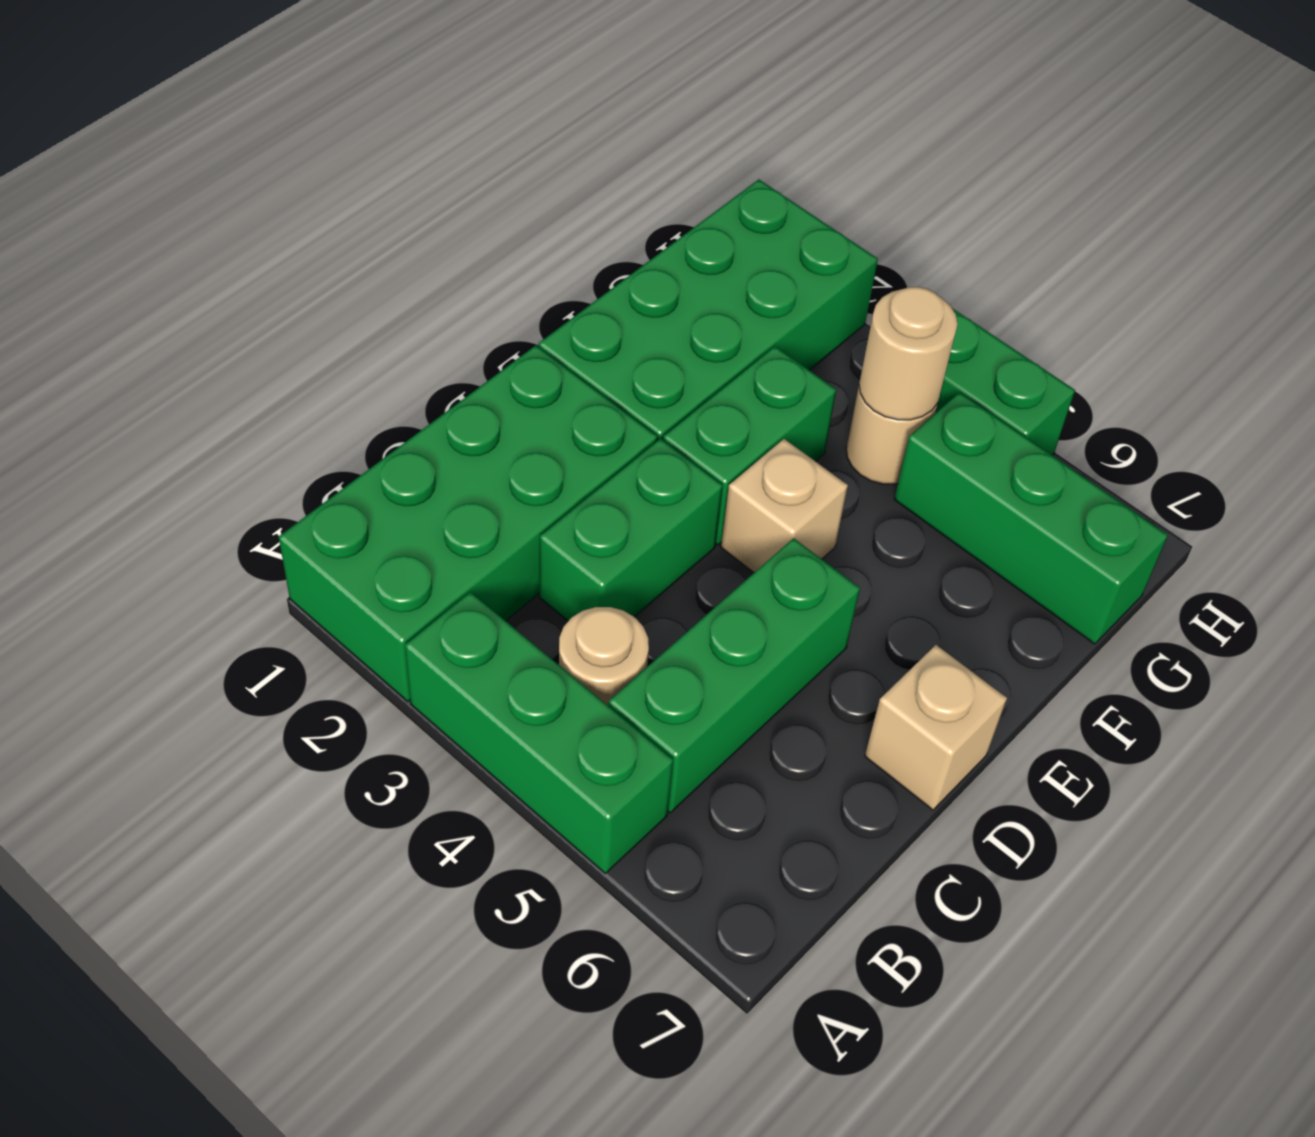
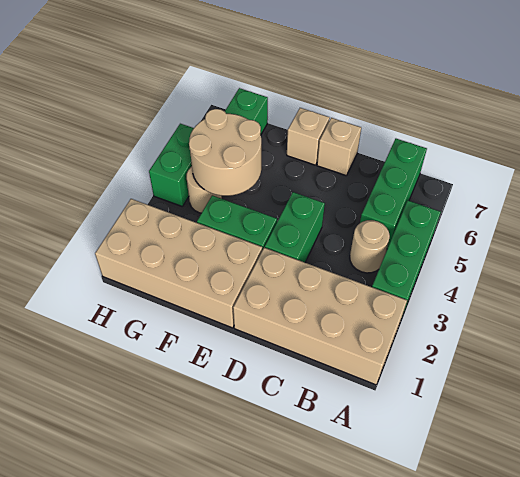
green brick A1:D2 level 1 -> tan brick A1:D2 level 1
green brick B5:D5 level 1 -> green brick B5:B7 level 1
green brick C3:D3 level 1 -> green brick D3:D4 level 1
green brick E1:H2 level 1 -> tan brick E1:H2 level 1
tan brick E4 level 1 -> tan brick E7 level 1
tan round brick G4 level 2 -> tan round brick F4:G5 level 2

